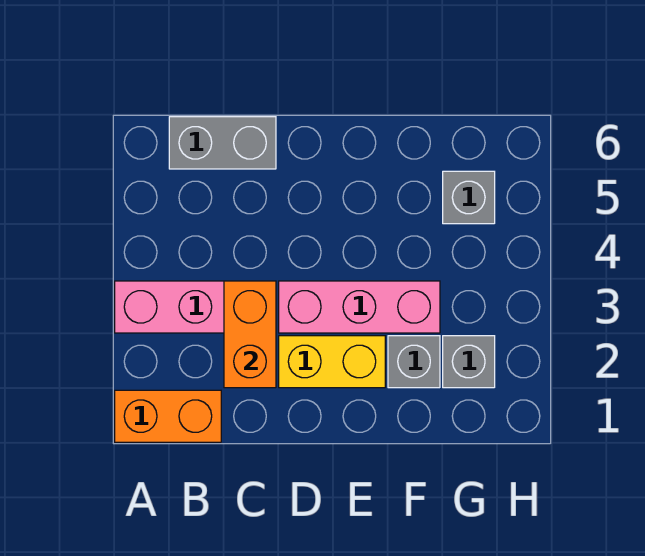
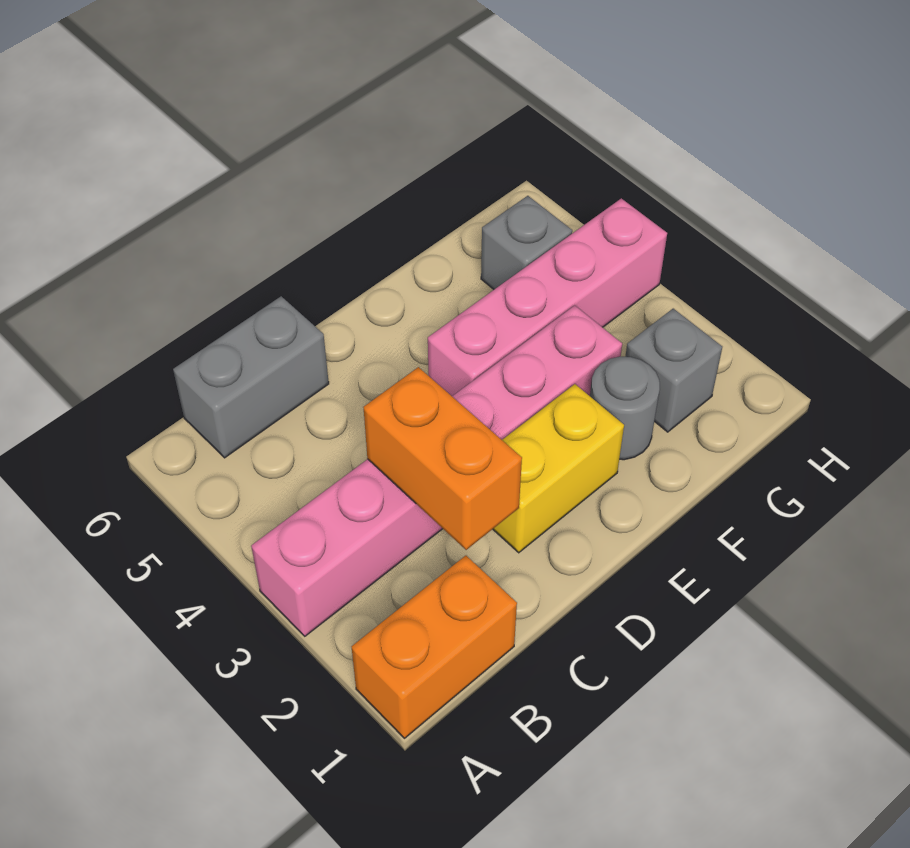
none -> pink brick E4:H4 level 1
grey brick F2 level 1 -> grey round brick F2 level 1

